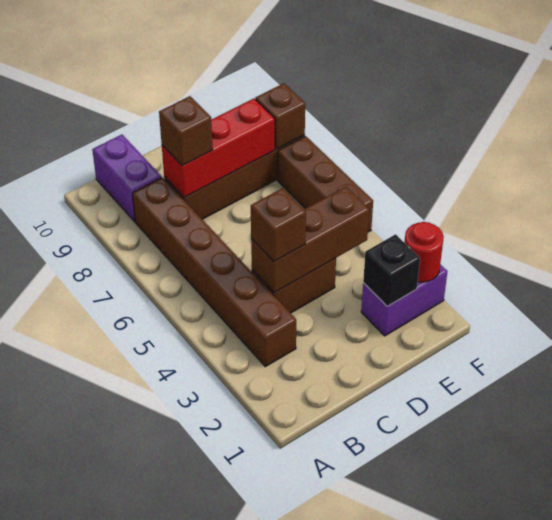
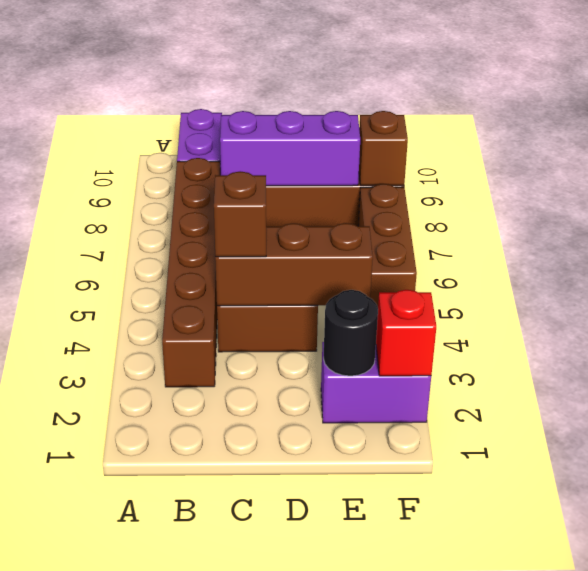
red brick C8:E8 level 2 -> purple brick C8:E8 level 2
brown brick C8 level 3 -> none
black brick E2 level 2 -> black round brick E2 level 2
red round brick F2 level 2 -> red brick F2 level 2

